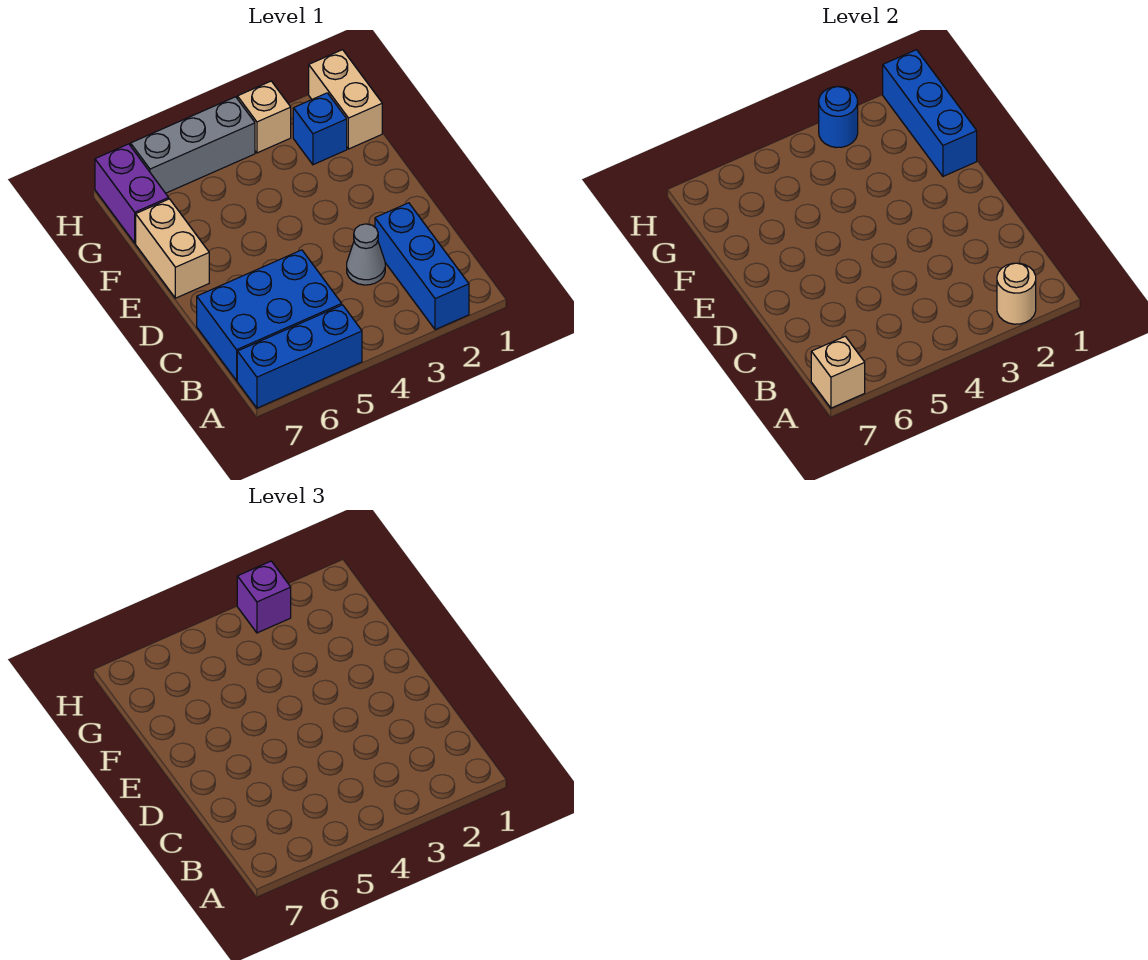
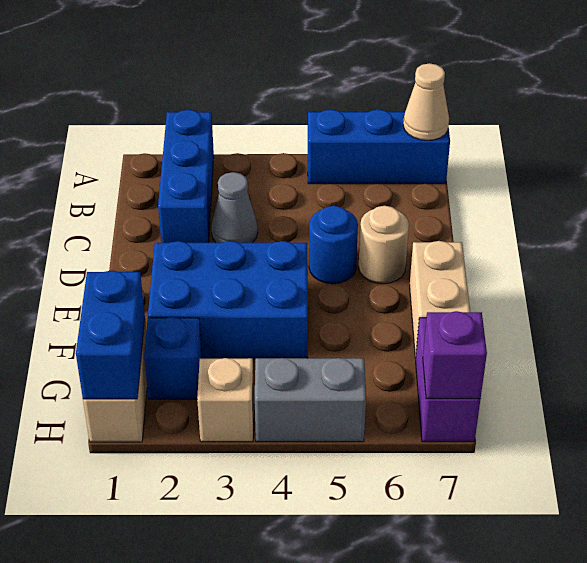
tan round brick A2 level 2 -> tan round brick D6 level 1
tan brick A7 level 2 -> tan cone A7 level 2
blue brick B5:C7 level 1 -> blue brick E2:F4 level 1
blue brick F1:H1 level 2 -> blue brick G1:H1 level 2
blue round brick H3 level 2 -> blue round brick D5 level 1
purple brick H3 level 3 -> purple brick H7 level 2
grey brick H4:H6 level 1 -> grey brick H4:H5 level 1

